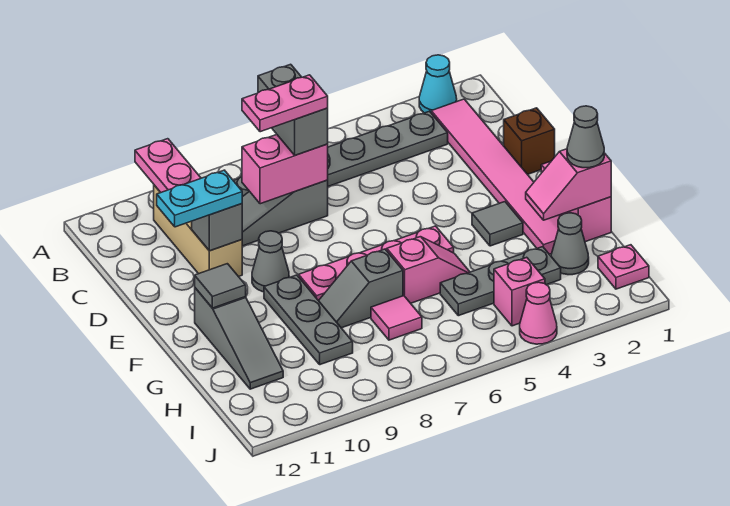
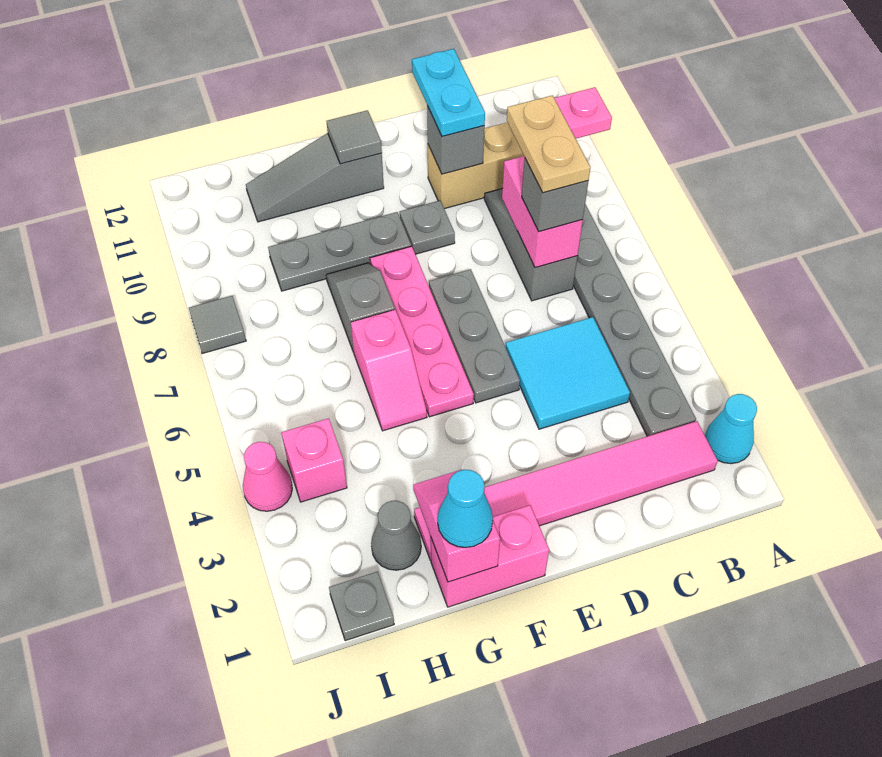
grey brick B7:C7 level 3 -> grey brick C7 level 3
none -> cyan tile C4:D5 level 1
pink plate C7:C8 level 4 -> tan plate C7:C8 level 4
brown brick D1 level 1 -> none
grey cone E9 level 1 -> grey plate E9 level 1
grey tile F3 level 1 -> grey tile J8 level 1
grey cone G1 level 3 -> cyan cone G1 level 3
grey plate H3:H5 level 1 -> grey plate E5:E7 level 1
pink tile H7 level 1 -> none
pink plate I1 level 1 -> grey plate I1 level 1

